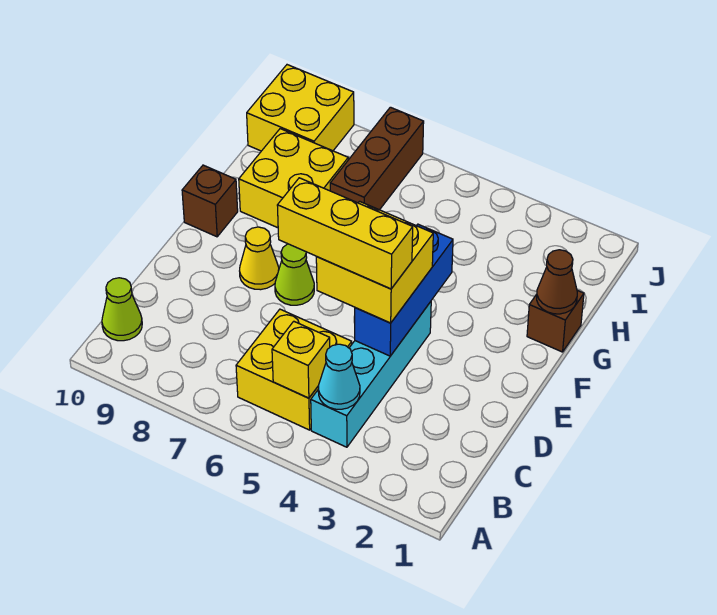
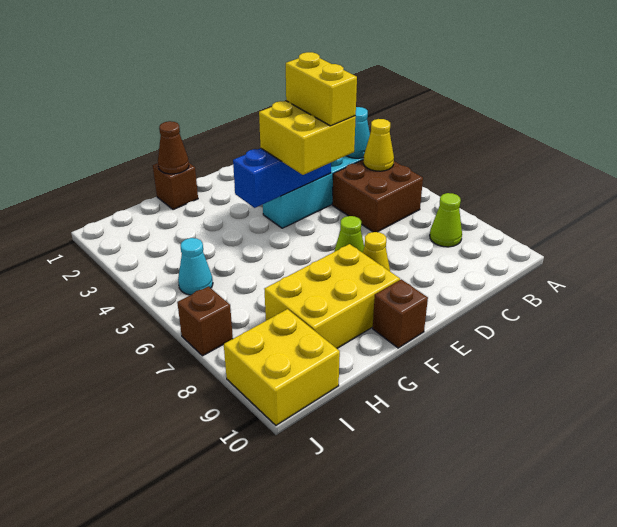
yellow brick B5:C6 level 1 -> brown brick B5:C6 level 1
yellow brick B5 level 2 -> yellow cone B5 level 2
lime cone B10 level 1 -> lime cone B8 level 1
yellow brick D4:D6 level 4 -> yellow brick D4:D5 level 4
yellow brick G8:H9 level 1 -> yellow brick F8:H9 level 1
brown brick H7:J7 level 1 -> brown brick J7 level 1
none -> cyan cone I5 level 1

